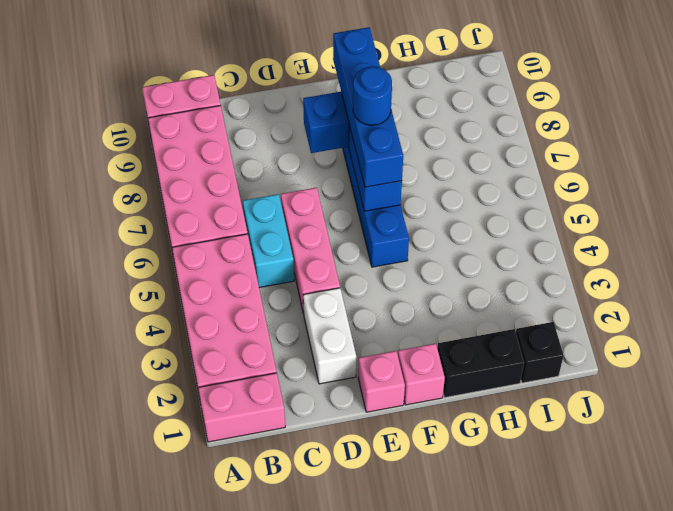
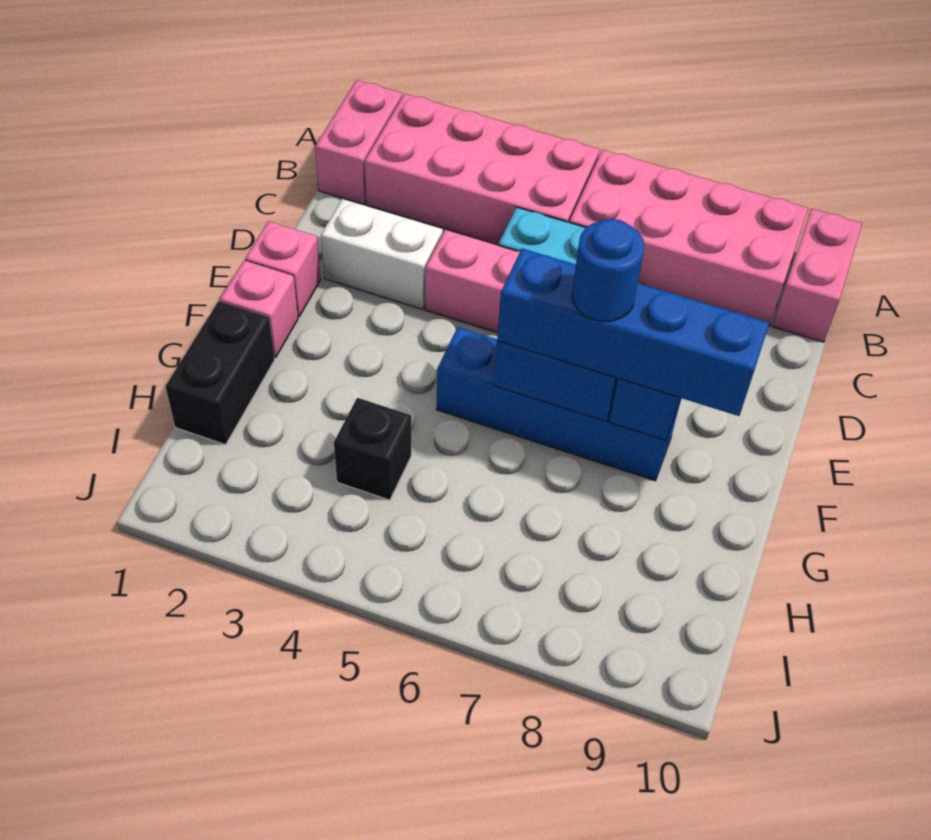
black brick I1 level 1 -> black brick H4 level 1

